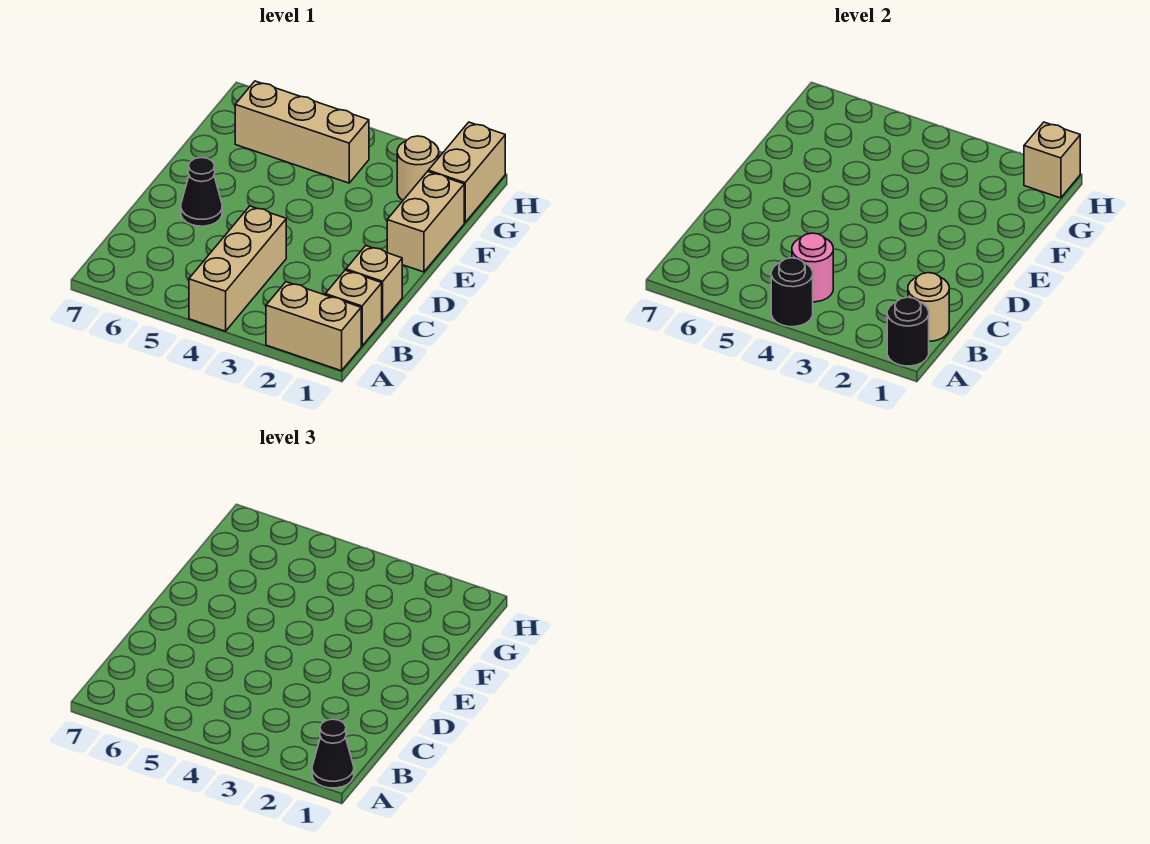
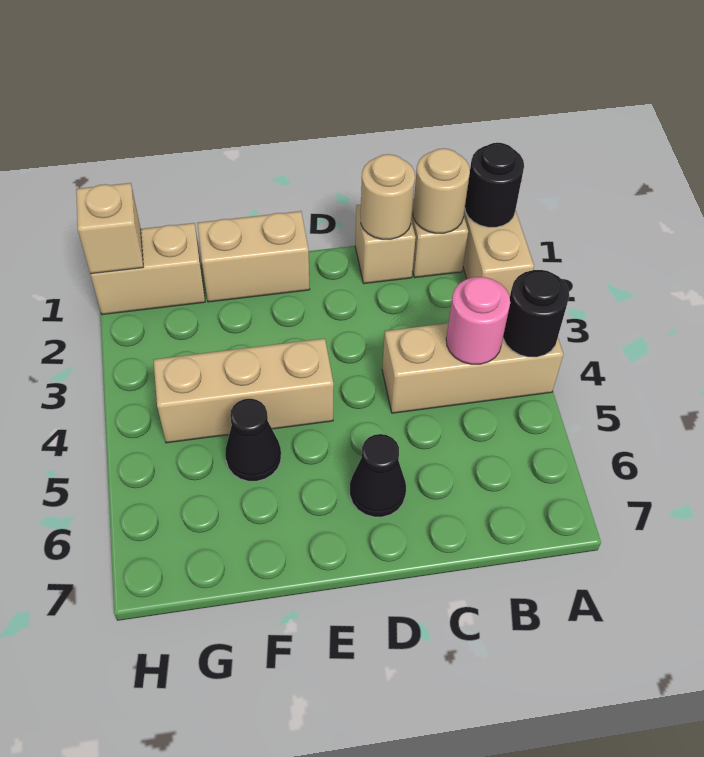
black cone A1 level 3 -> black cone F5 level 1
tan round brick G2 level 1 -> tan round brick C1 level 2
tan brick G4:G6 level 1 -> tan brick E4:G4 level 1

